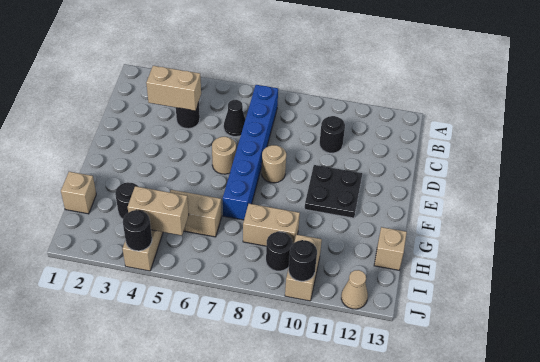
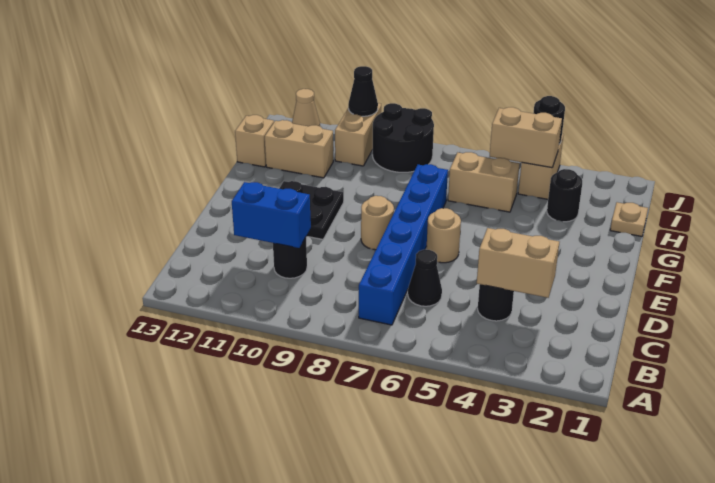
none -> blue brick C10:C11 level 2
tan brick H1 level 1 -> tan plate H1 level 1
tan brick H8:H9 level 1 -> tan brick H11:H12 level 1
black round brick I9 level 1 -> black round brick I8:J9 level 1
black round brick J10 level 2 -> black cone J10 level 2

